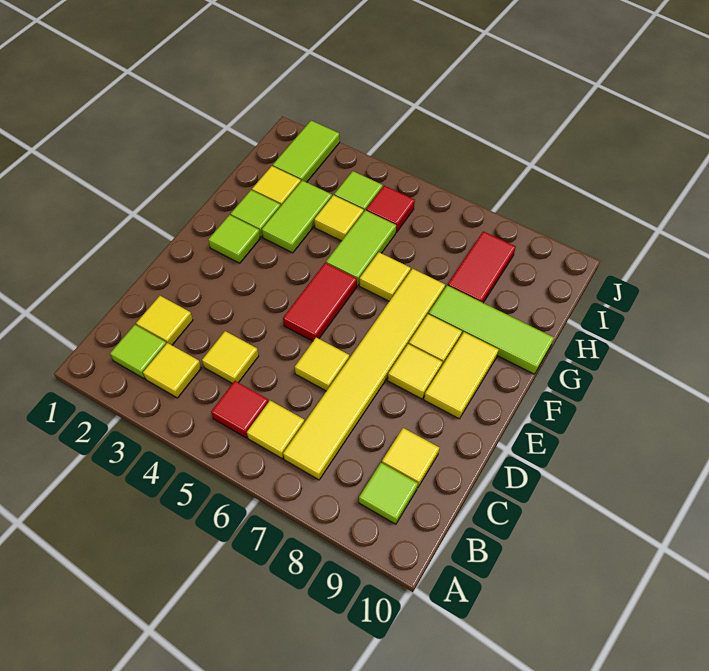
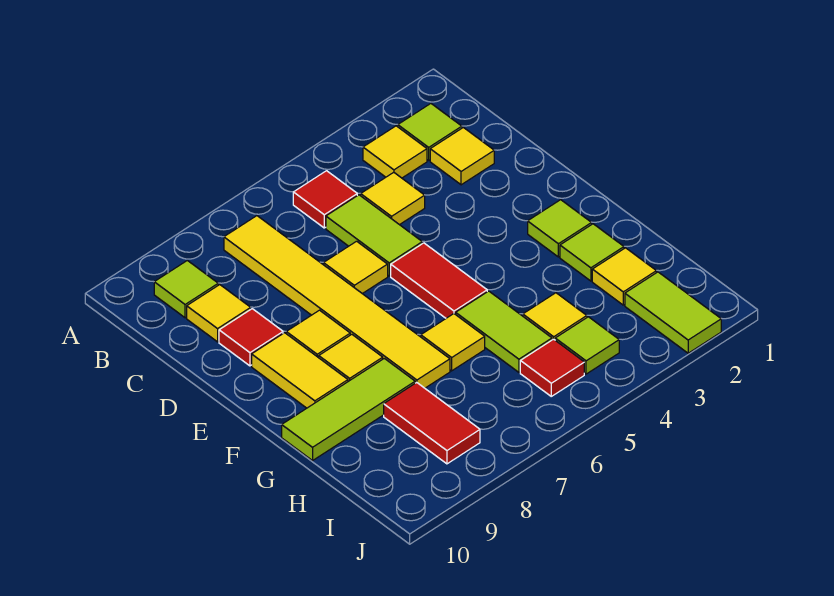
yellow tile B6 level 1 -> none
none -> red tile D9 level 1
lime tile G3:H3 level 1 -> lime tile C5:D5 level 1

